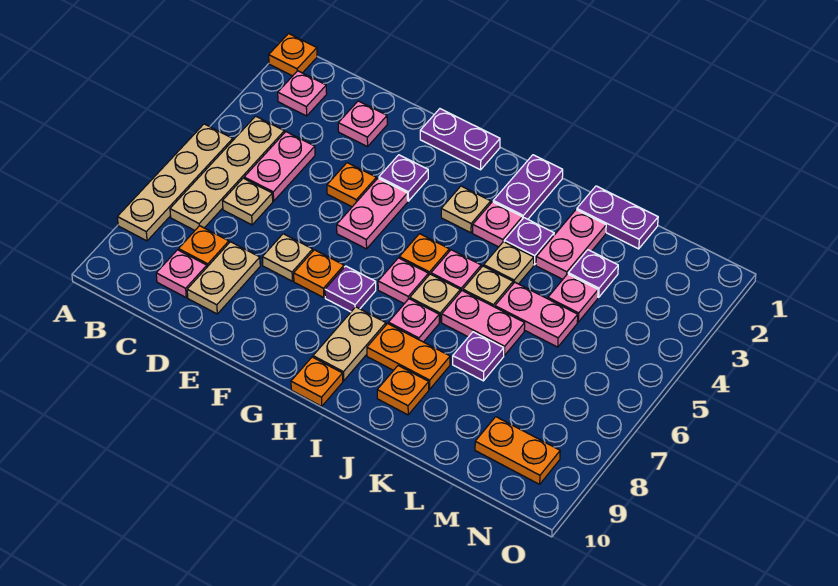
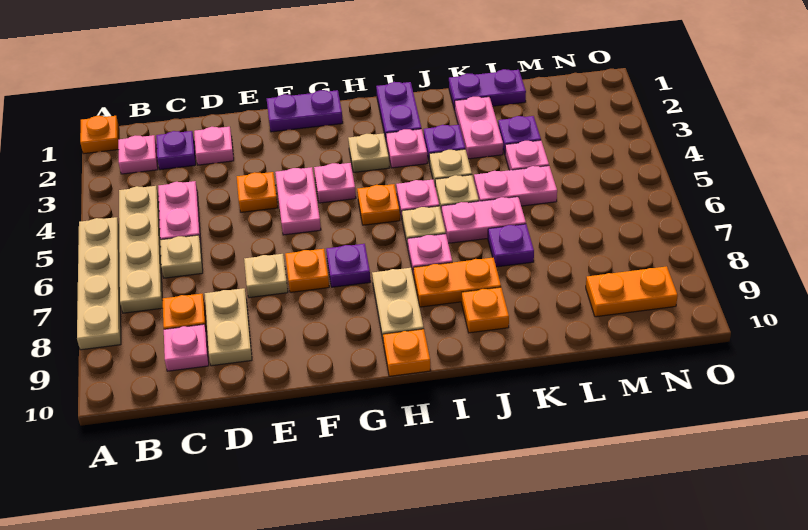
purple plate F3 level 1 -> purple plate C2 level 1
pink plate H6 level 1 -> pink plate G4 level 1

